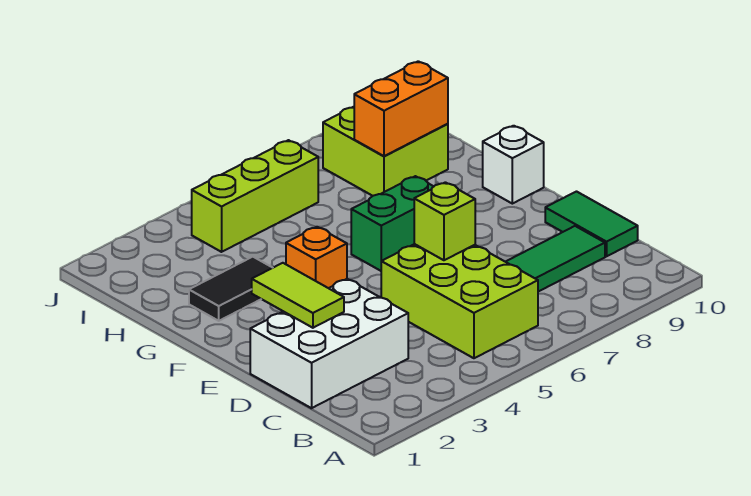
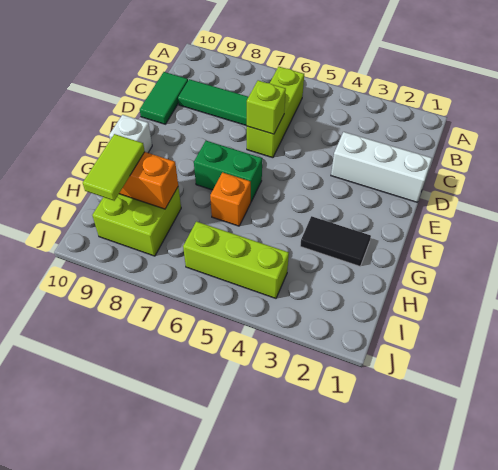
lime brick B5:D6 level 1 -> lime brick B6:D6 level 1
white brick C1:D3 level 1 -> white brick D1:D3 level 1
lime tile D2:E2 level 2 -> lime tile H9:I9 level 3
orange brick F4 level 1 -> orange brick G6 level 1

